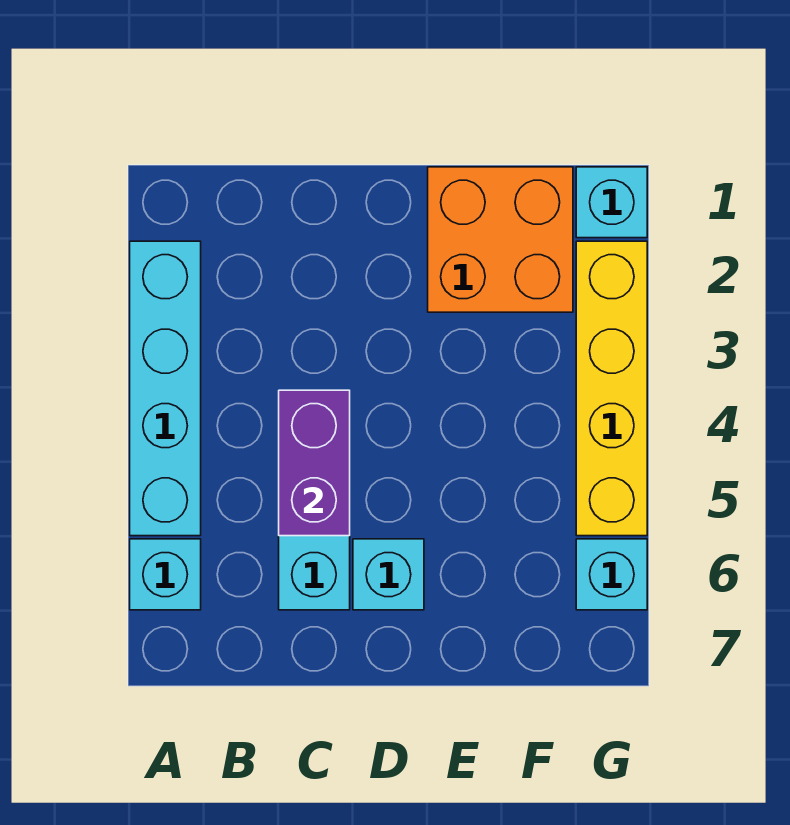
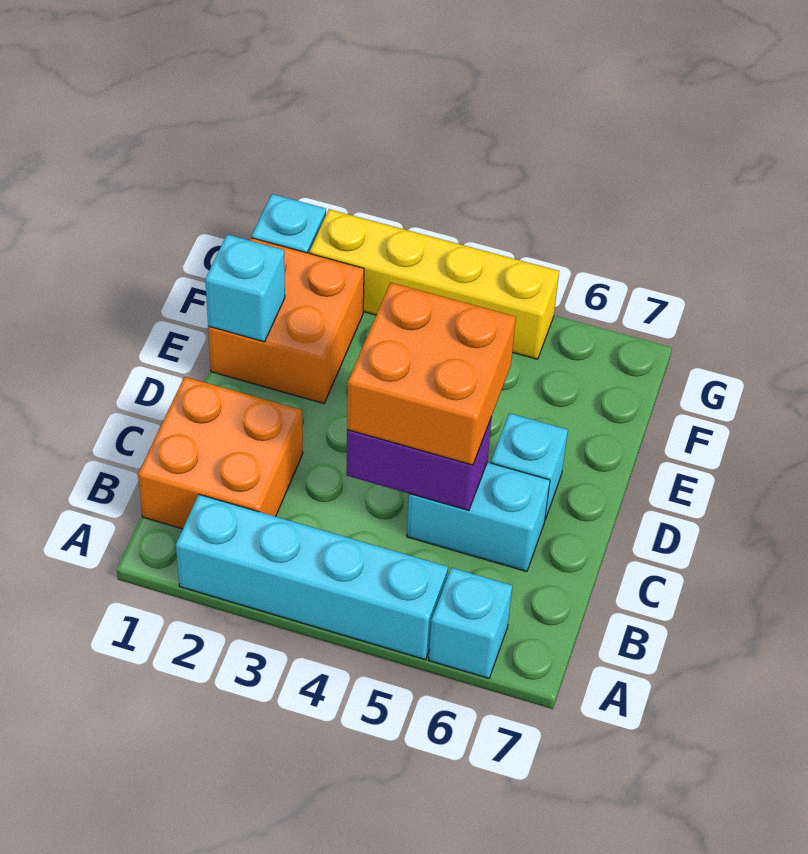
none -> orange brick B1:C2 level 1
none -> orange brick C4:D5 level 3
cyan brick G6 level 1 -> cyan brick E1 level 2

